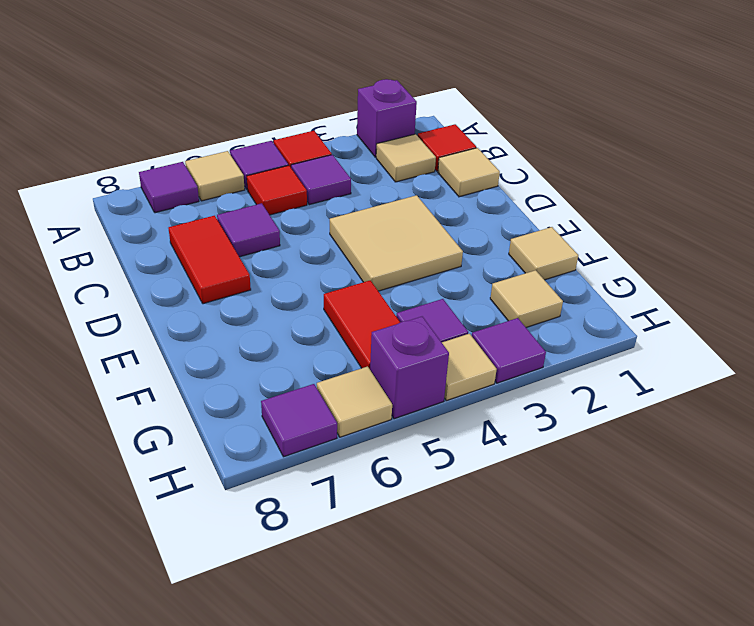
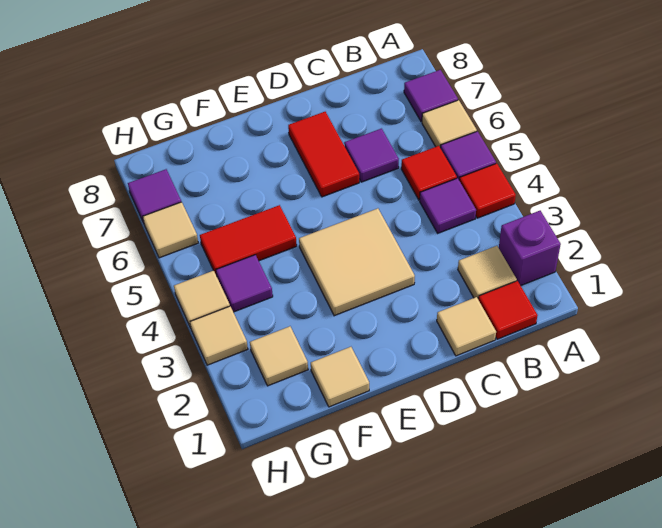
red tile C7:D7 level 1 -> red tile D6:D7 level 1
purple tile H3 level 1 -> tan tile H3 level 1
purple brick H5 level 1 -> none

